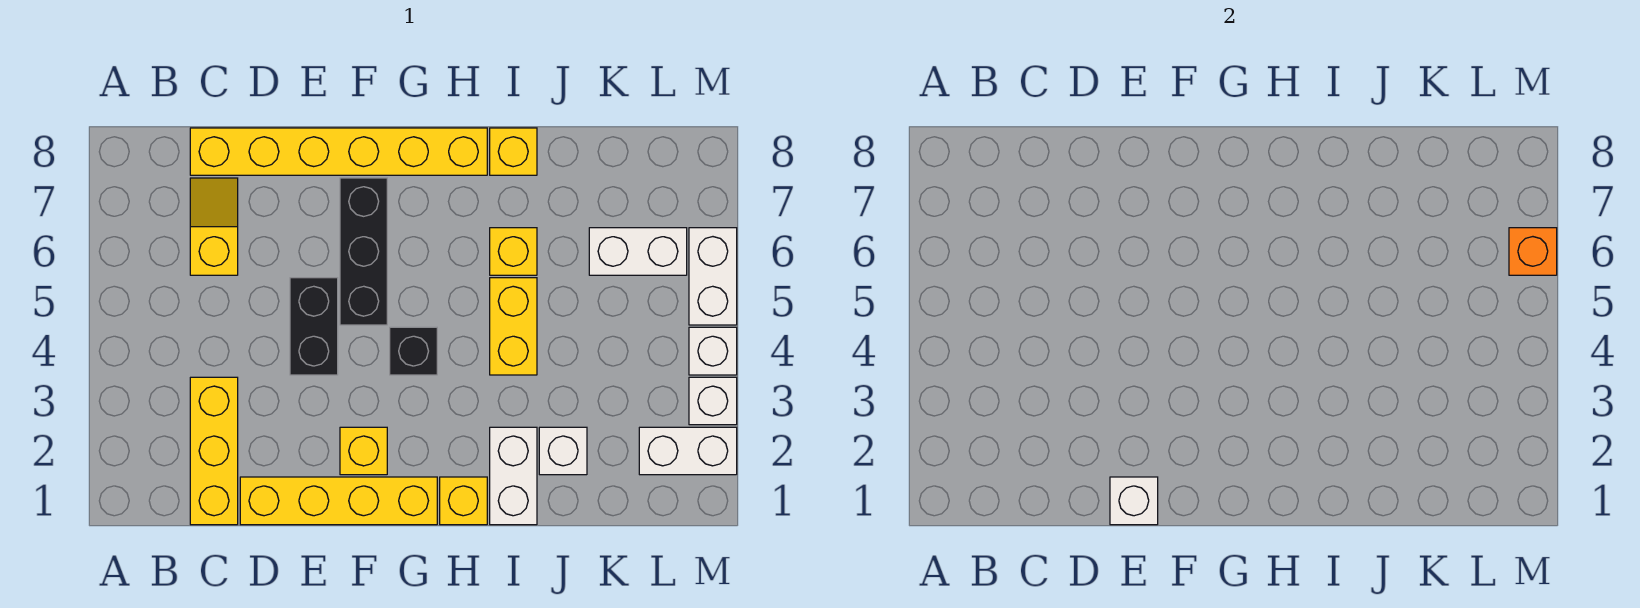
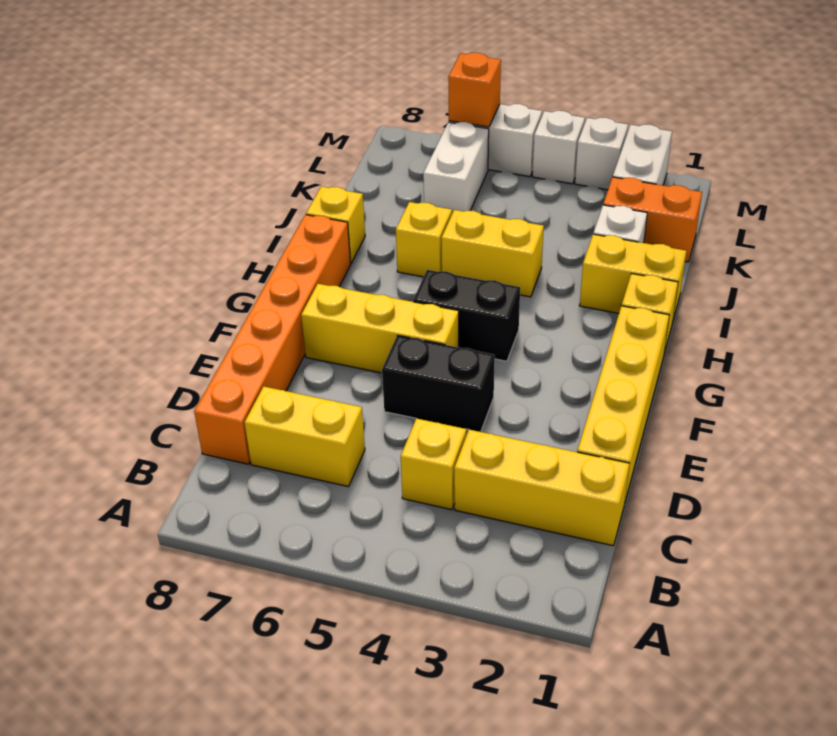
yellow slope C6:C7 level 1 top 6 -> yellow brick C6:C7 level 1
yellow brick C8:H8 level 1 -> orange brick C8:H8 level 1
white brick E1 level 2 -> none
yellow brick F2 level 1 -> yellow brick C4 level 1
black brick F5:F7 level 1 -> yellow brick F5:F7 level 1
black brick G4 level 1 -> black brick G4:G5 level 1
white brick I1:I2 level 1 -> yellow brick I1:I2 level 1
none -> orange brick K1:K2 level 1

